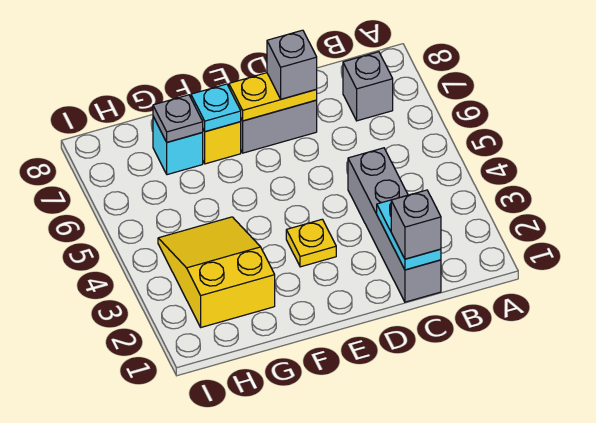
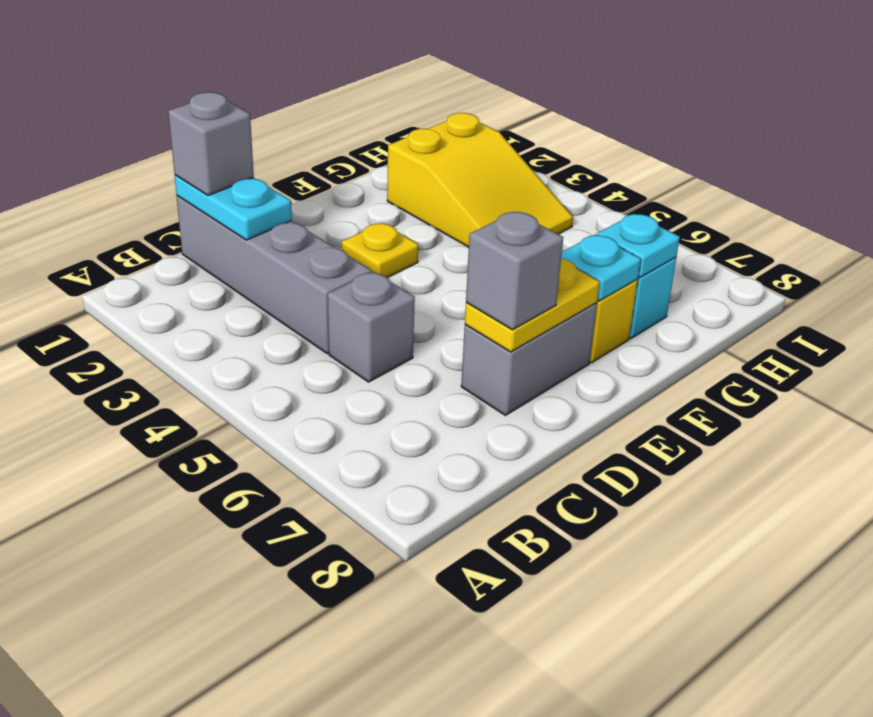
grey brick B7 level 1 -> grey brick C5 level 1
grey plate G7 level 2 -> cyan plate G7 level 2

